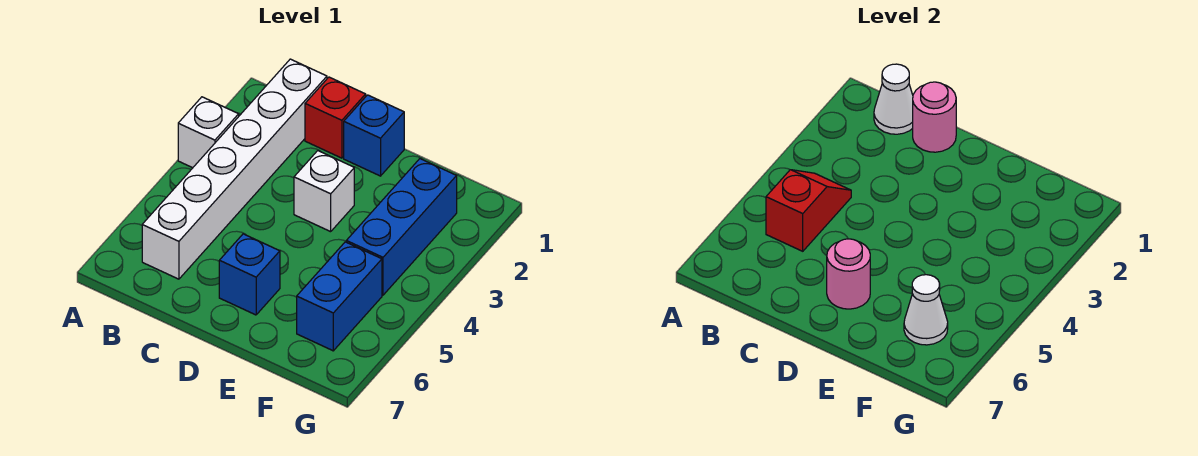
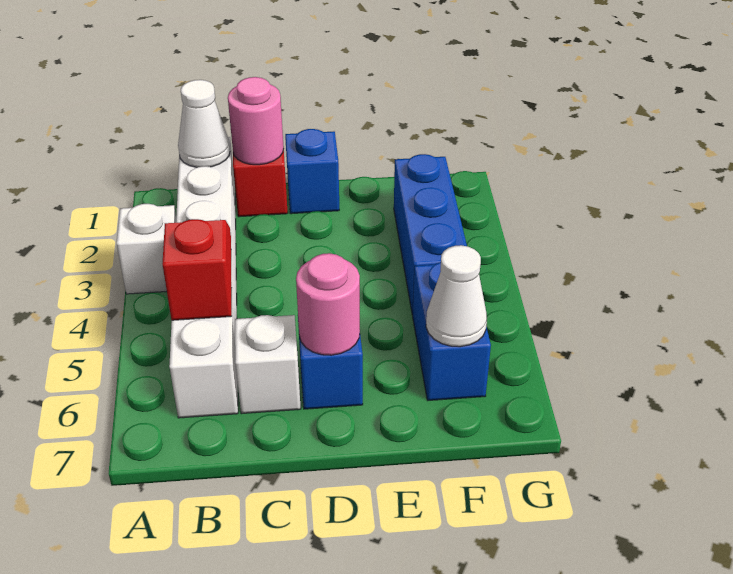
white brick D3 level 1 -> white brick C6 level 1

